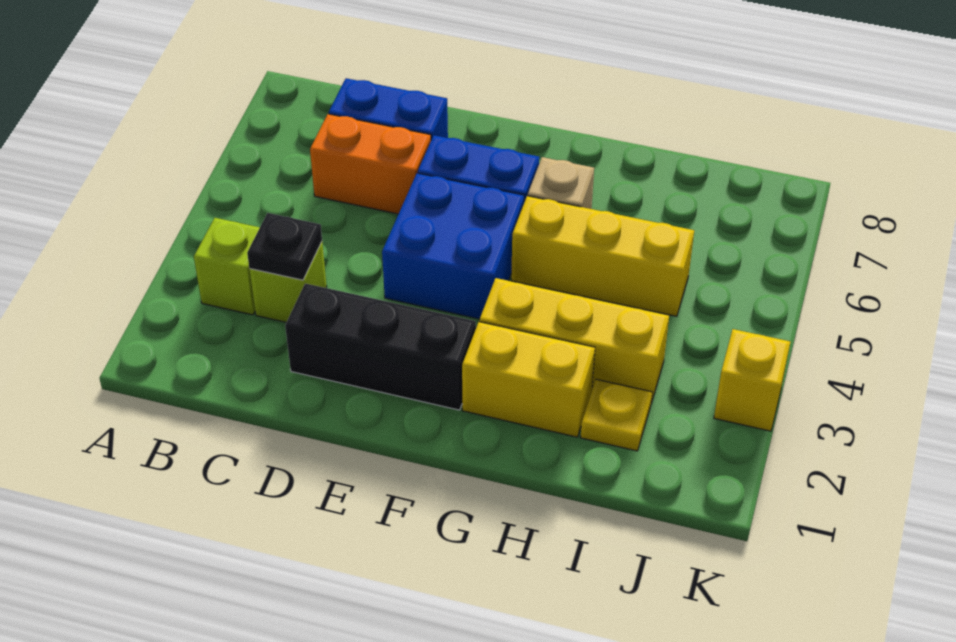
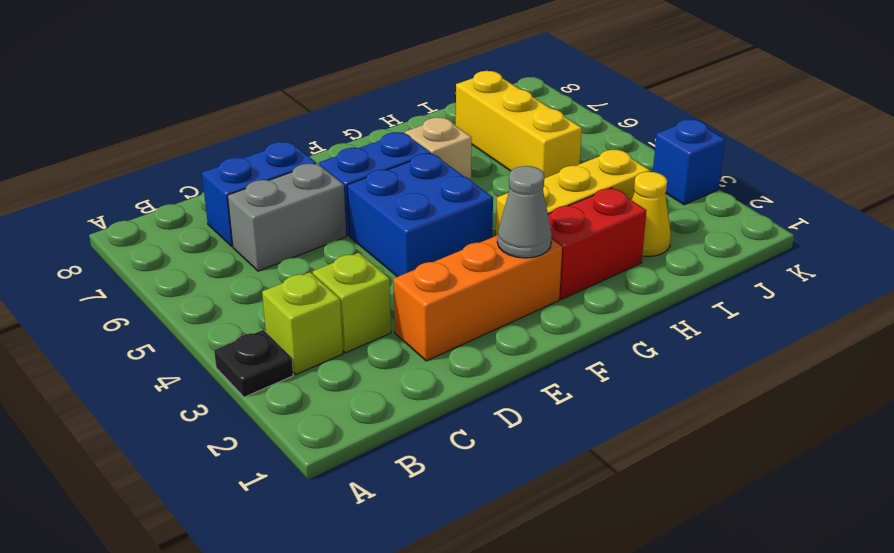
black plate C3 level 2 -> black plate A3 level 1
orange brick C6:D6 level 1 -> grey brick C6:D6 level 1
black brick D2:F2 level 1 -> orange brick D2:F2 level 1
none -> grey cone F2 level 2
yellow brick G2:H2 level 1 -> red brick G2:H2 level 1
yellow brick G5:I5 level 1 -> yellow brick I5:I7 level 1
yellow plate I2 level 1 -> yellow cone I2 level 1
yellow brick K3 level 1 -> blue brick K3 level 1

